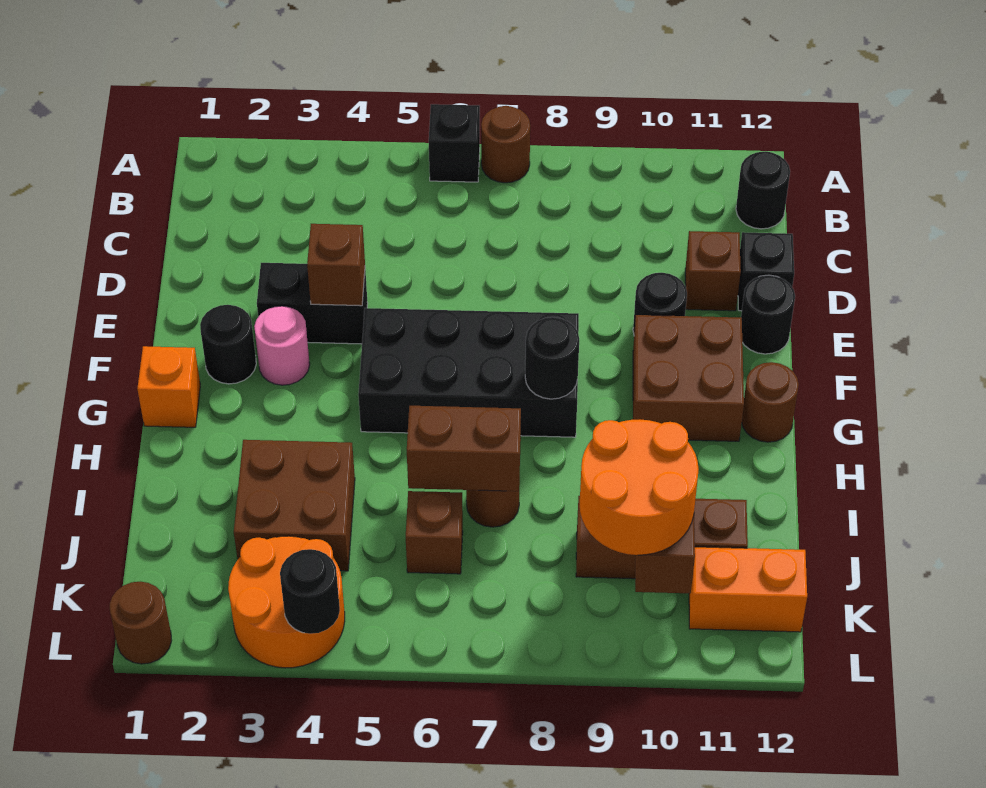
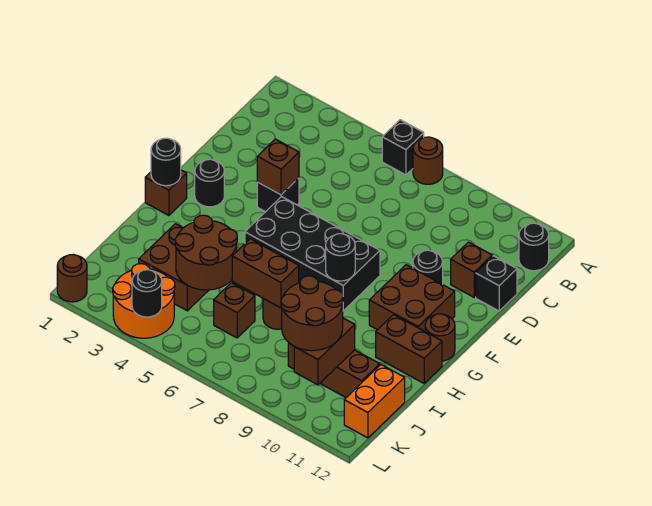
black brick E3:E4 level 1 -> black brick E4 level 1
black round brick E12 level 1 -> black round brick G1 level 2
pink round brick F3 level 1 -> none
orange brick G1 level 1 -> brown brick G1 level 1
none -> brown brick H11:H12 level 1
none -> brown round brick I4:J5 level 2
orange round brick J9:K10 level 3 -> brown round brick J9:K10 level 3
orange brick K11:K12 level 1 -> orange brick J12:K12 level 1

